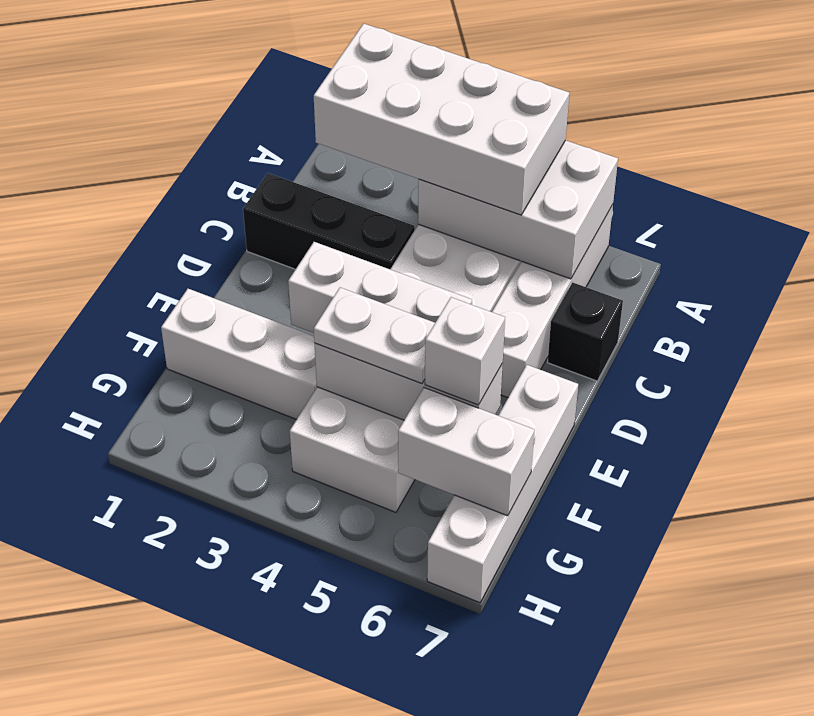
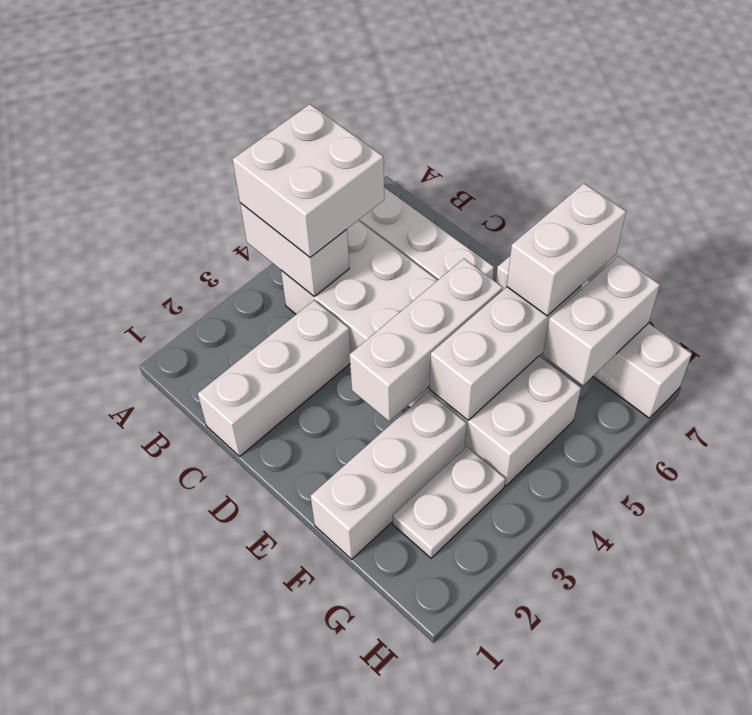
white brick A2:B5 level 3 -> white brick A4:B5 level 3
white brick A4:B6 level 2 -> white brick A4:B4 level 2
black brick C1:C3 level 1 -> white brick C1:C3 level 1
black brick C7 level 1 -> none
white plate F4:F5 level 3 -> white plate G2:G3 level 1
white brick F6 level 3 -> white brick F6:F7 level 3

